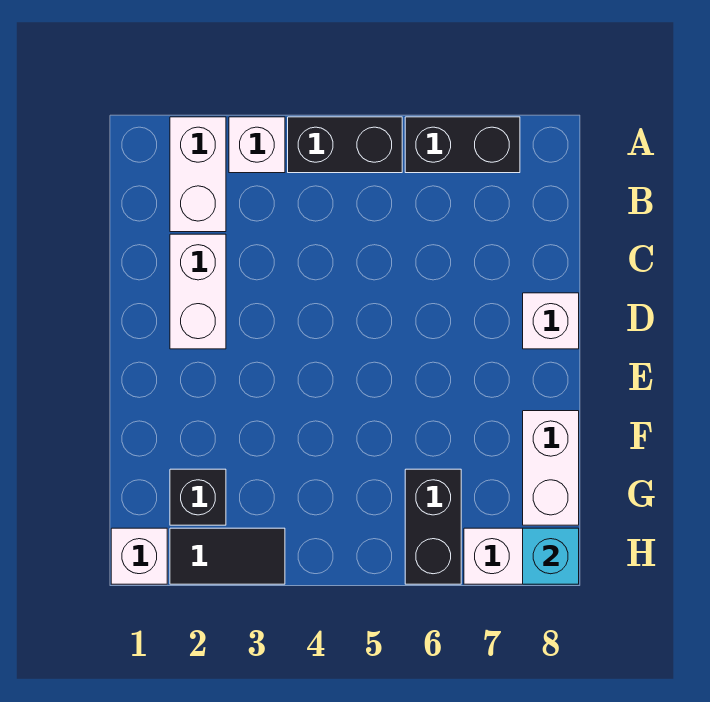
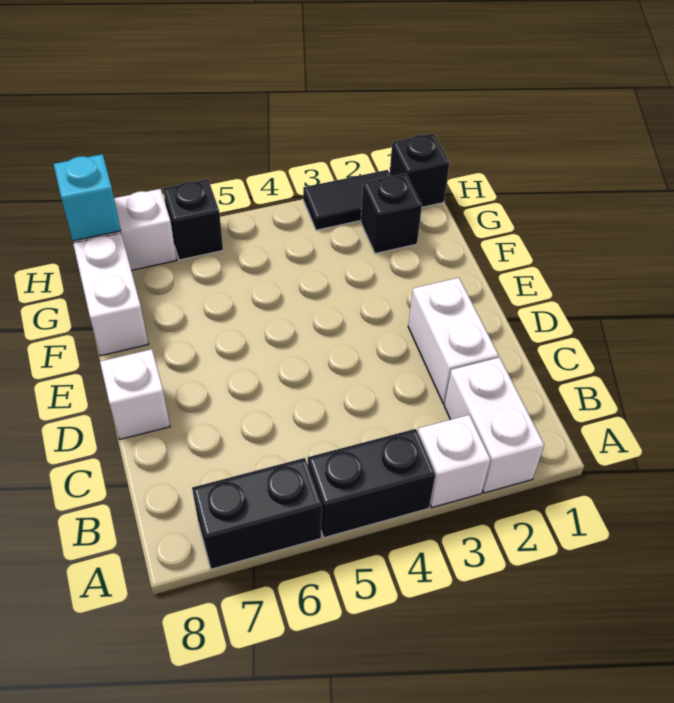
black brick G6:H6 level 1 -> black brick H6 level 1
white brick H1 level 1 -> black brick H1 level 1

